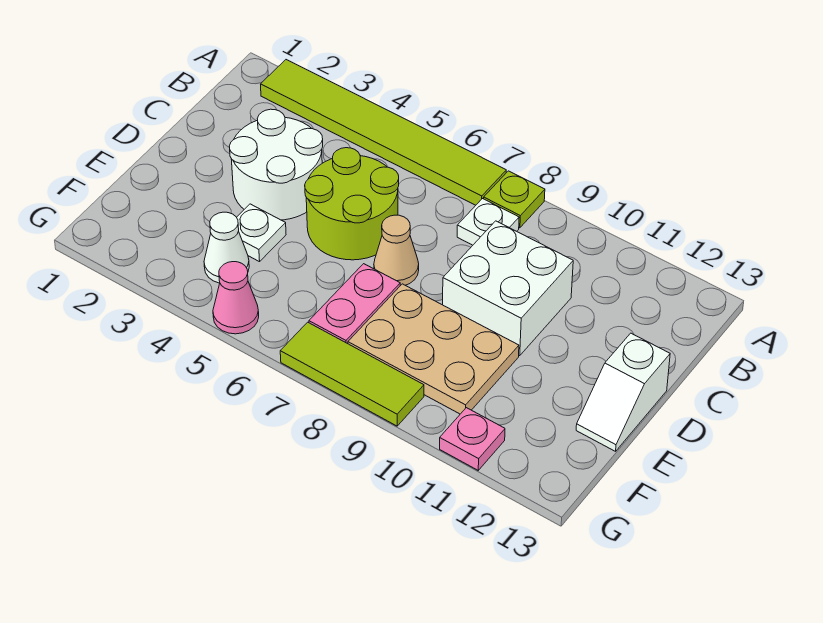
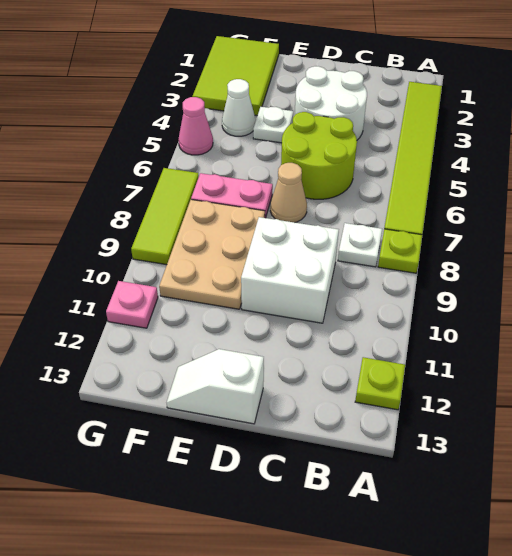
none -> lime plate A12 level 1
none -> lime tile F1:G3 level 1

